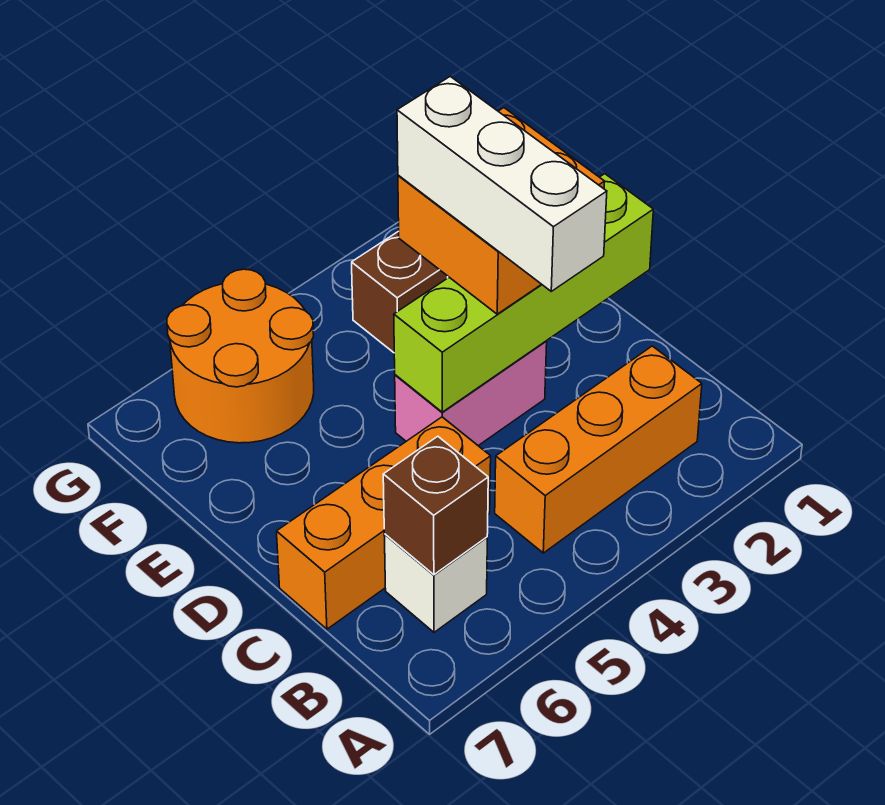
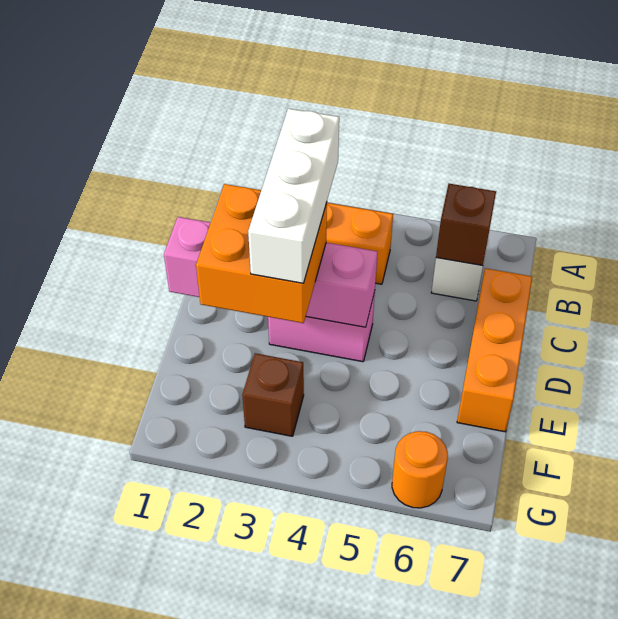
orange brick C5:C7 level 1 -> orange brick C7:E7 level 1
lime brick D1:D4 level 2 -> pink brick D1:D4 level 2
orange round brick F5:G6 level 1 -> orange round brick G6 level 1

